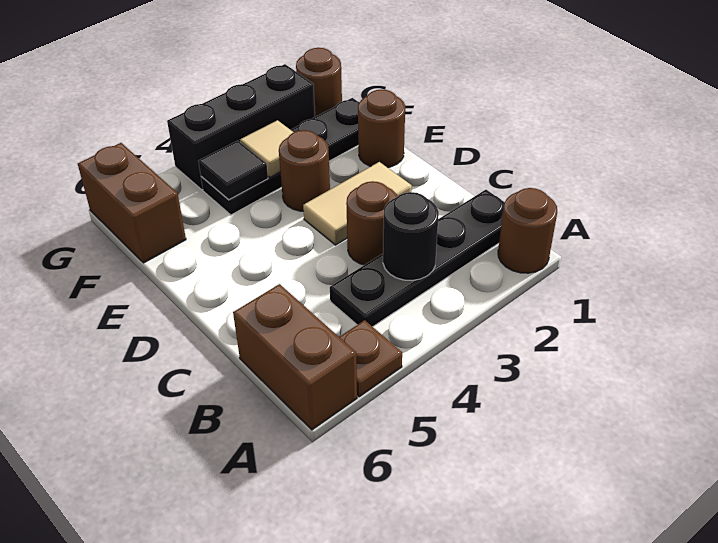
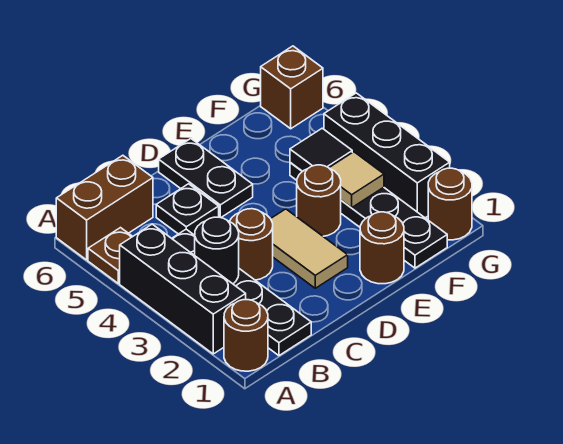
none -> black brick A2:A4 level 1
none -> black plate C5 level 1
none -> black plate D5:D6 level 1
brown brick F6:G6 level 1 -> brown brick G6 level 1

